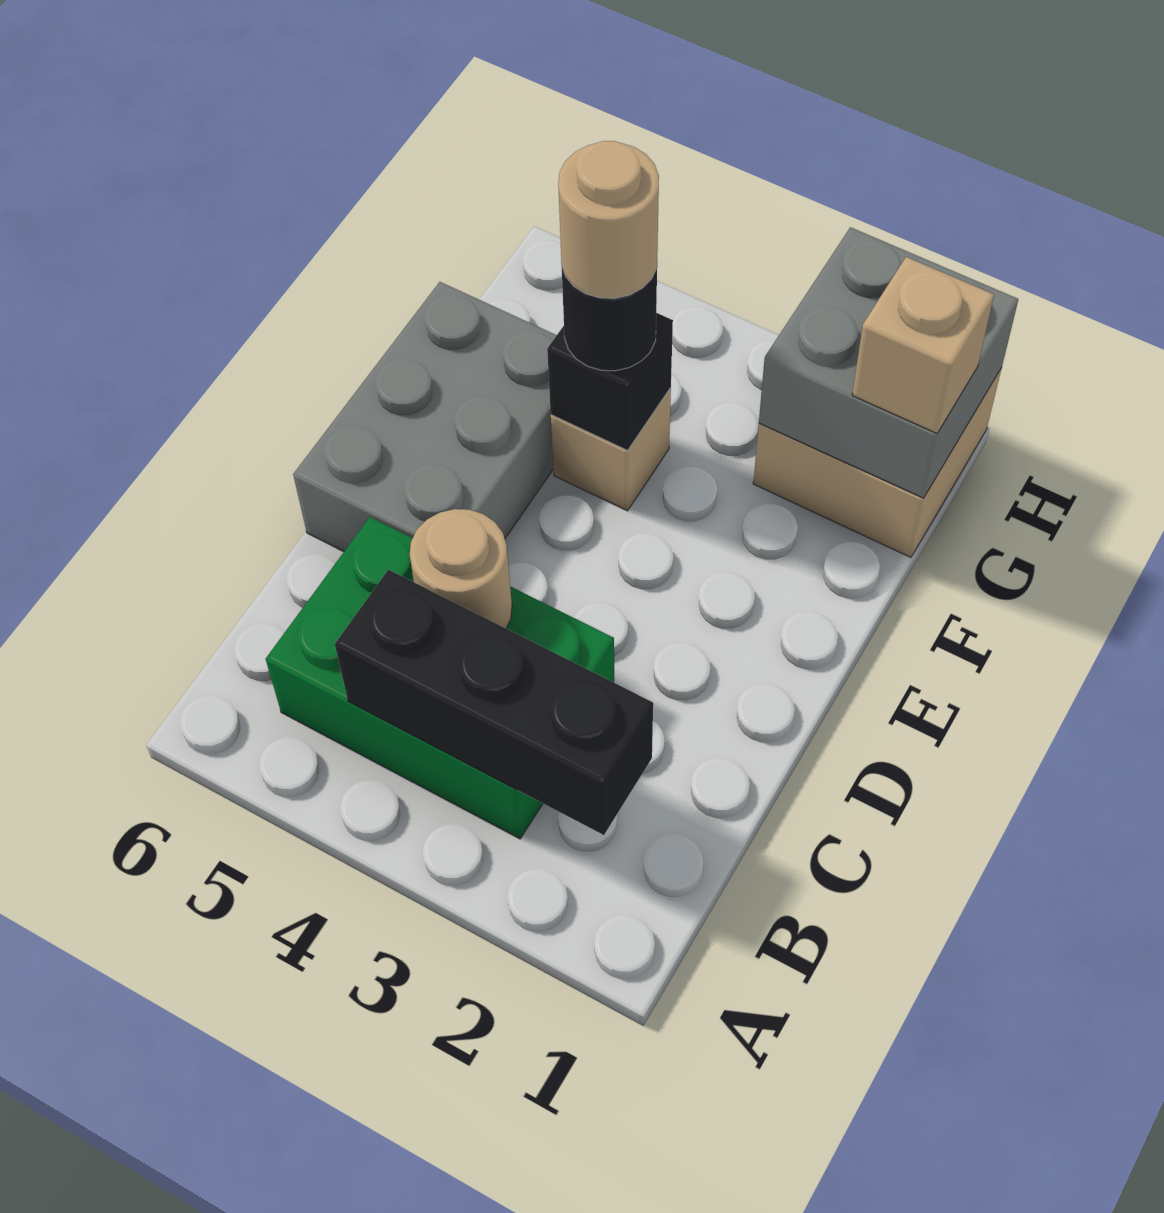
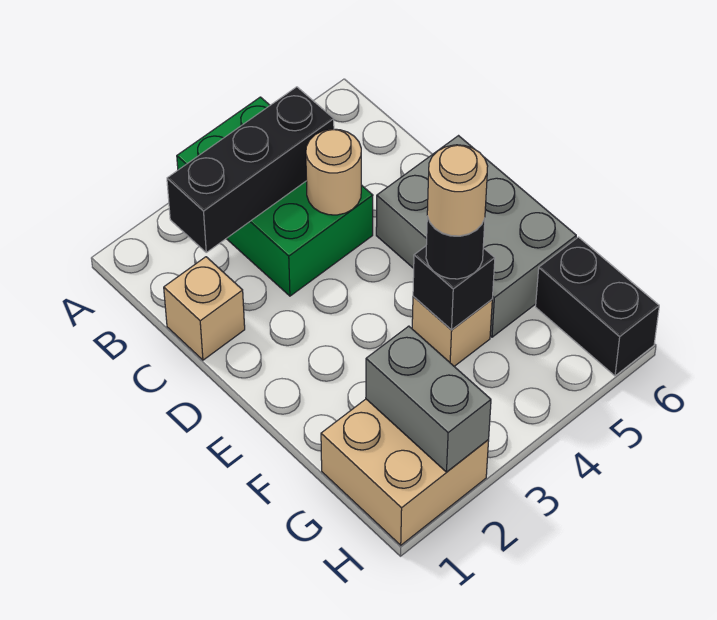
green brick B3:C5 level 1 -> green brick A3:C4 level 1
grey brick G1:H2 level 2 -> grey brick G2:H2 level 2
tan brick G1 level 3 -> tan brick C1 level 1
none -> black brick G6:H6 level 1

